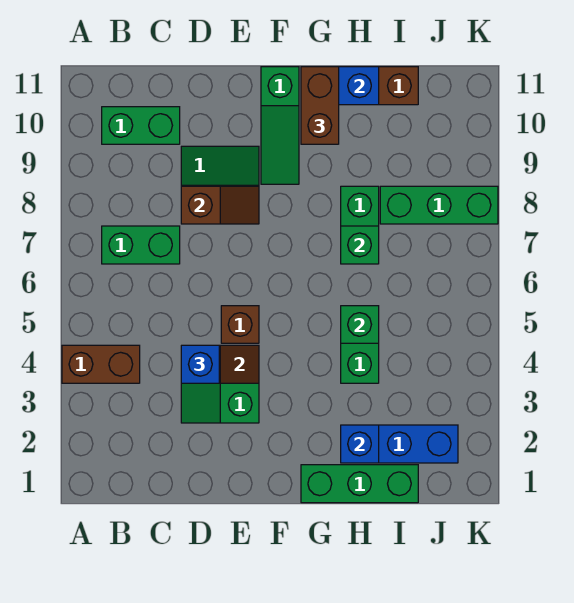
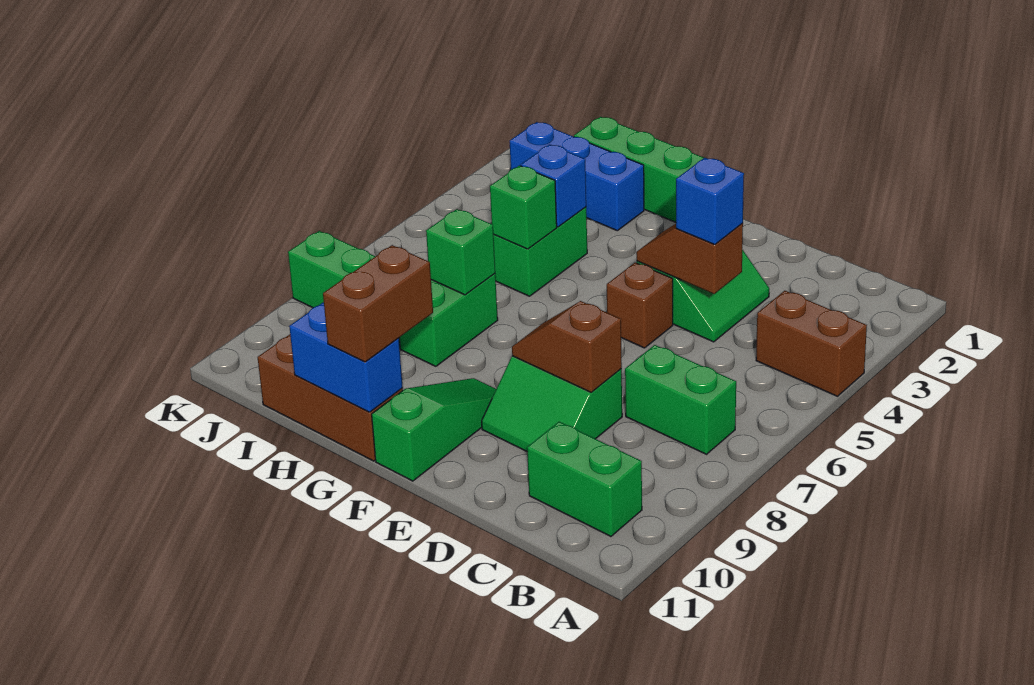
blue brick H2 level 2 -> blue brick H4 level 2

